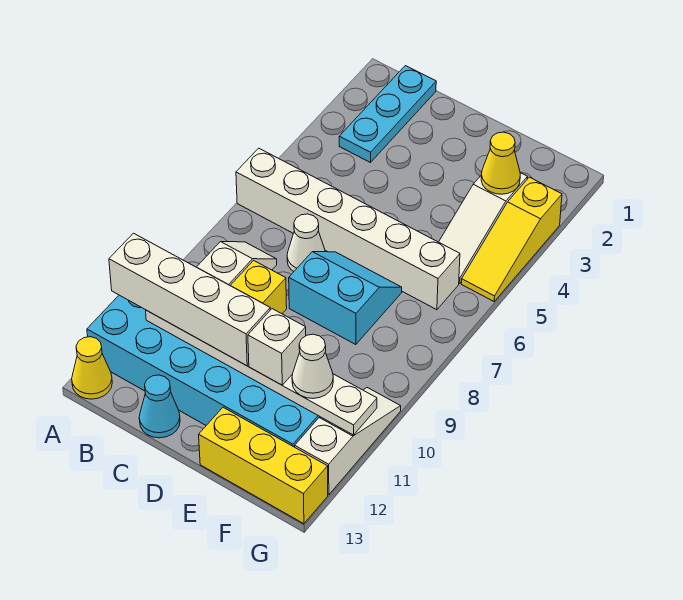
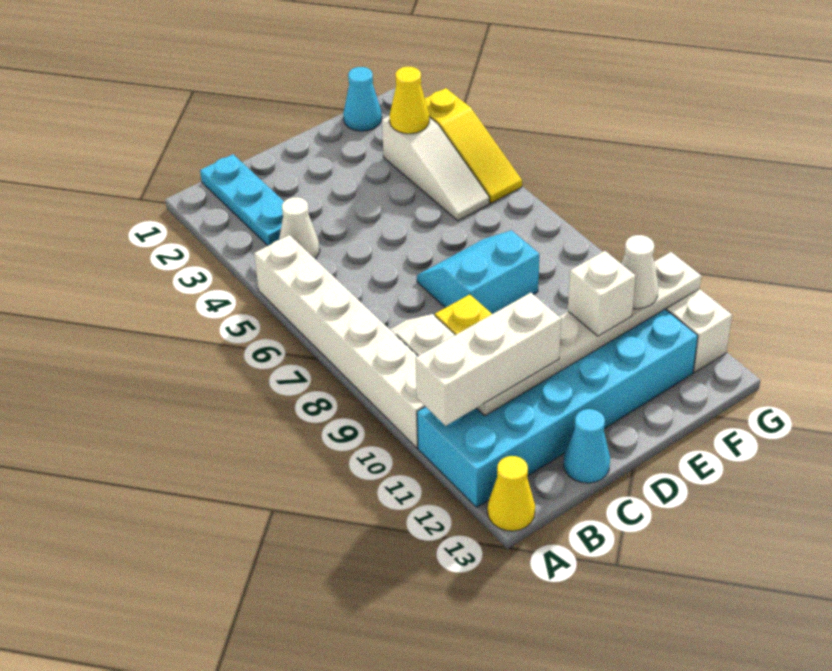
white brick A6:F6 level 1 -> white brick A5:A10 level 1
white brick A11:D11 level 3 -> white brick A11:C11 level 3
white cone C7 level 1 -> white cone B4 level 1
yellow brick E13:G13 level 1 -> none
none -> cyan cone F1 level 1

